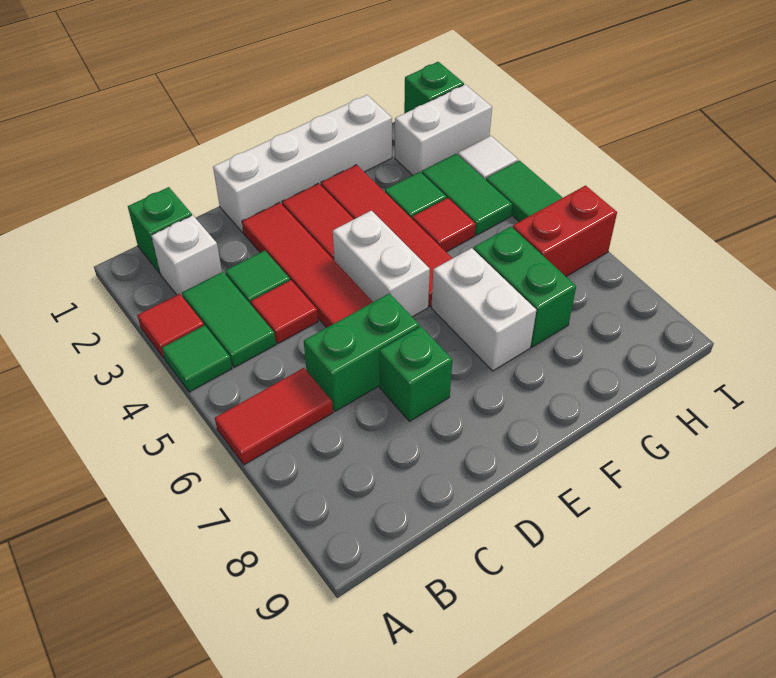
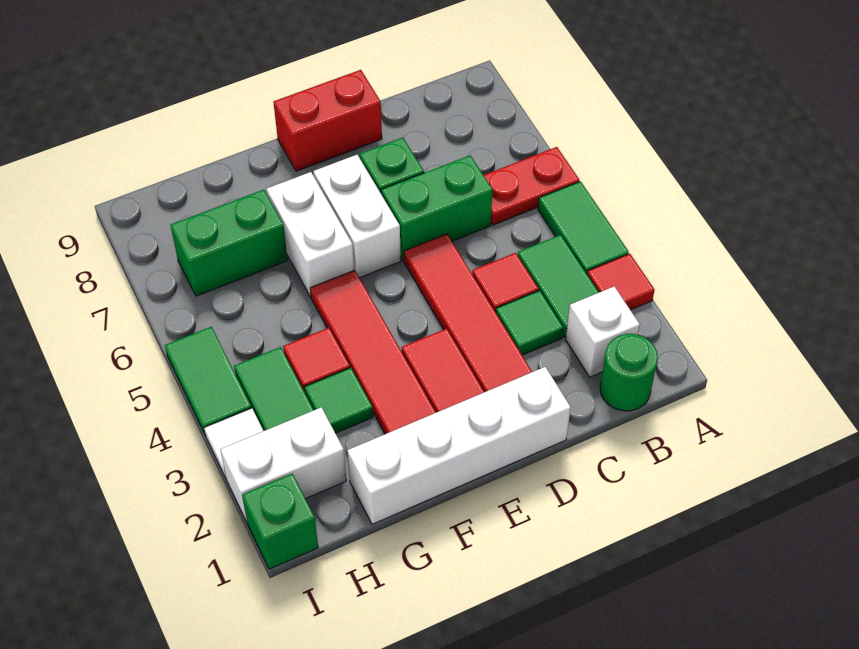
green tile A4 level 1 -> green tile A4:A5 level 1
red tile A6:B6 level 1 -> red plate A6:B6 level 1
green brick B1 level 1 -> green round brick B1 level 1
white brick E4:E5 level 1 -> white brick E6:E7 level 1
green brick G6:G7 level 1 -> green brick G7:H7 level 1
red brick H6:I6 level 1 -> red brick D9:E9 level 1

